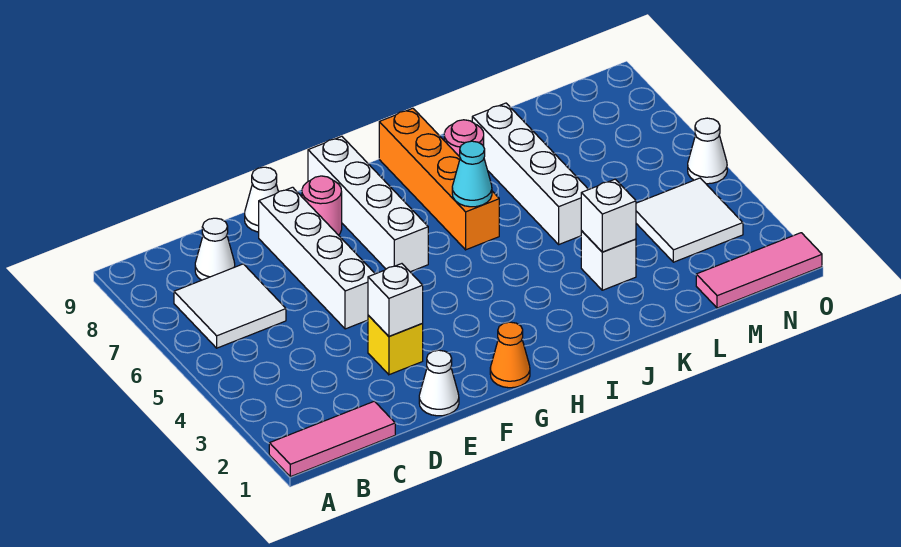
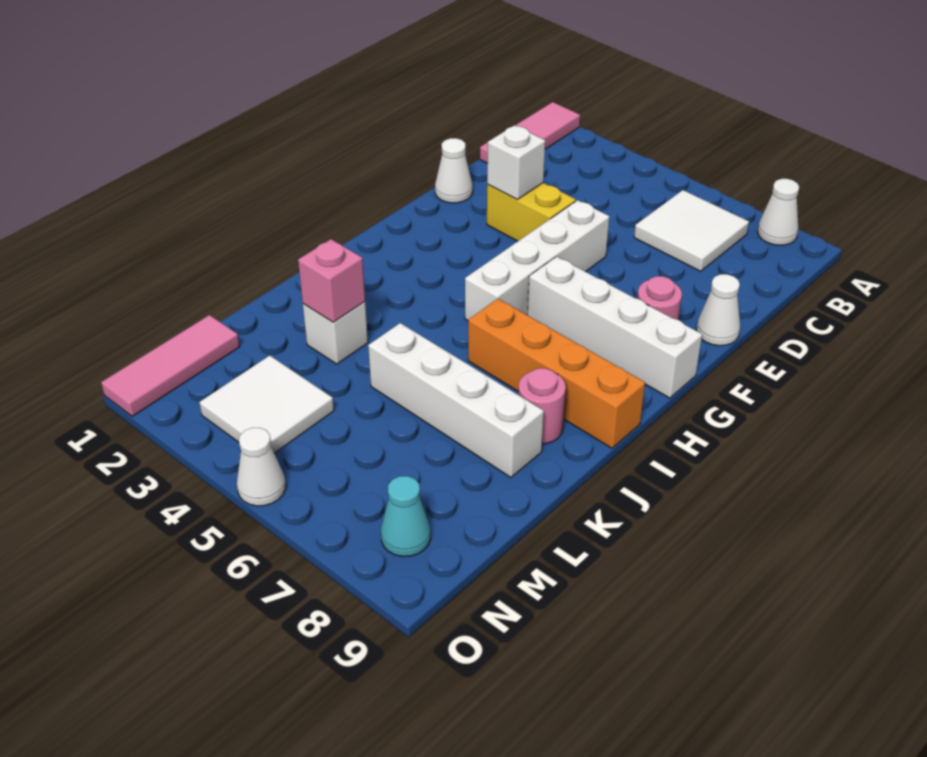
white cone C8 level 1 -> white cone A8 level 1
yellow brick E3 level 1 -> yellow brick E3:E4 level 1
white brick E5:E8 level 1 -> white brick E5:H5 level 1
orange cone G1 level 1 -> none
cyan cone I6 level 2 -> cyan cone N8 level 1
white brick K3 level 2 -> pink brick K3 level 2

